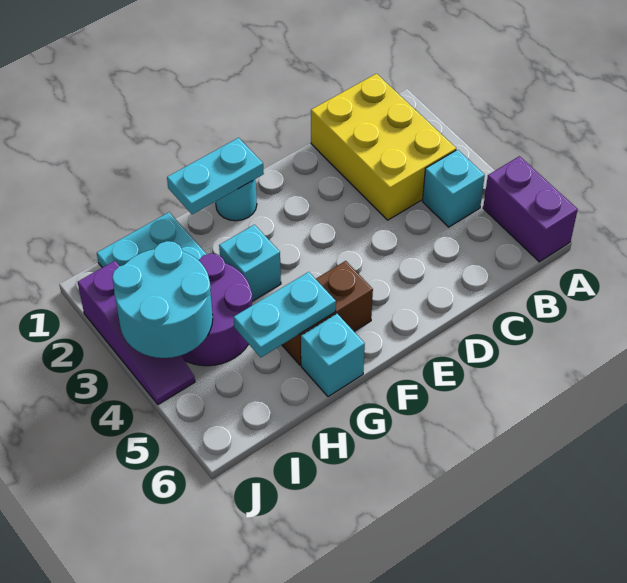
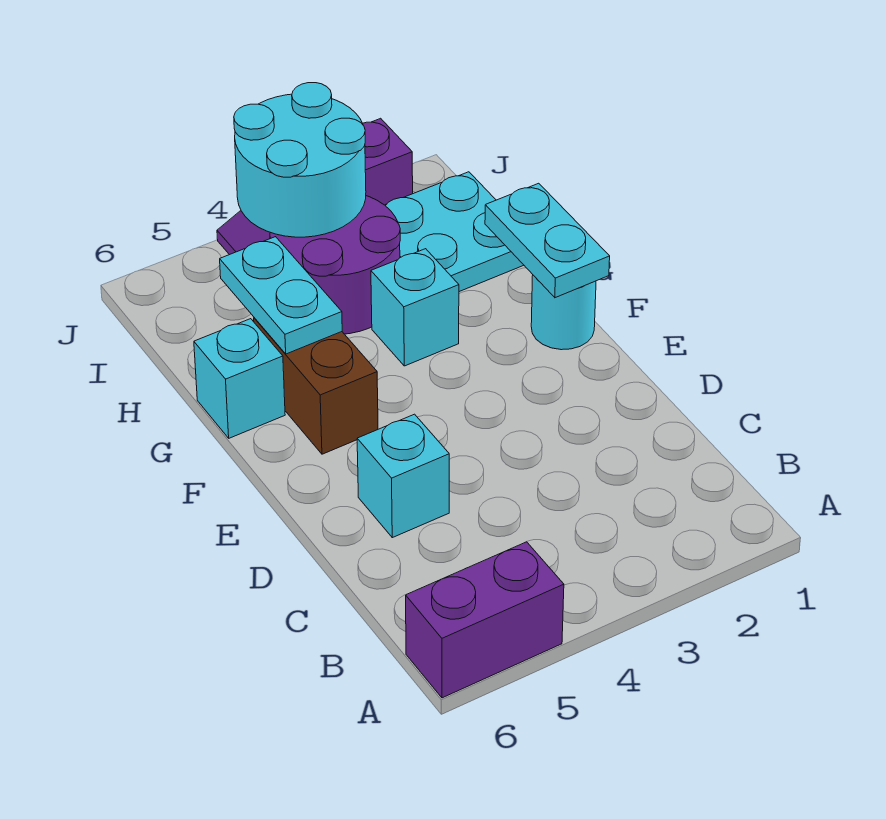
yellow brick B1:C3 level 1 -> none
cyan brick B4 level 1 -> cyan brick D5 level 1

